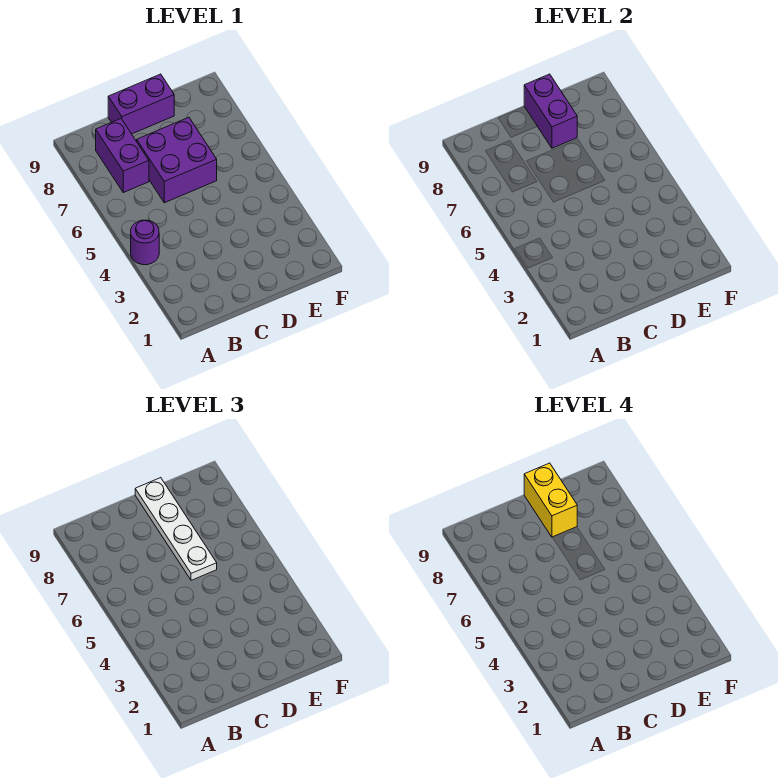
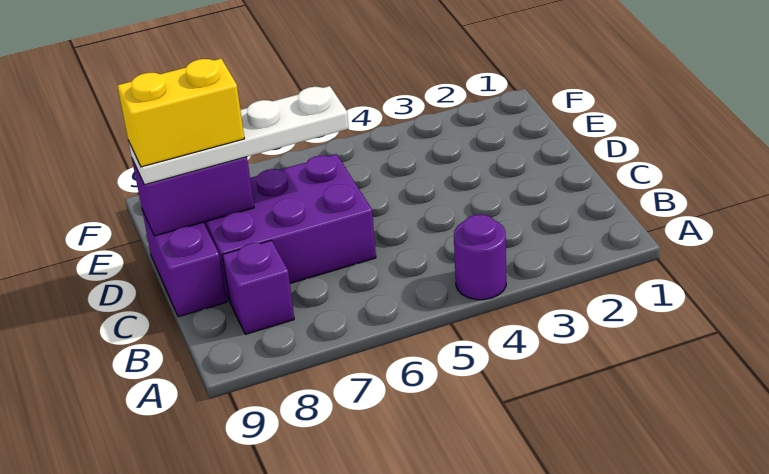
purple brick B7:B8 level 1 -> purple brick B8 level 1
purple brick C6:D7 level 1 -> purple brick C6:D8 level 1

